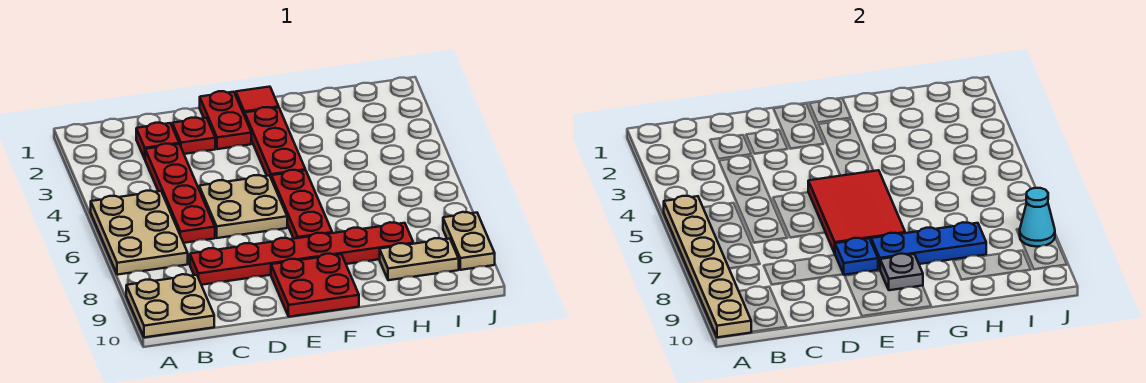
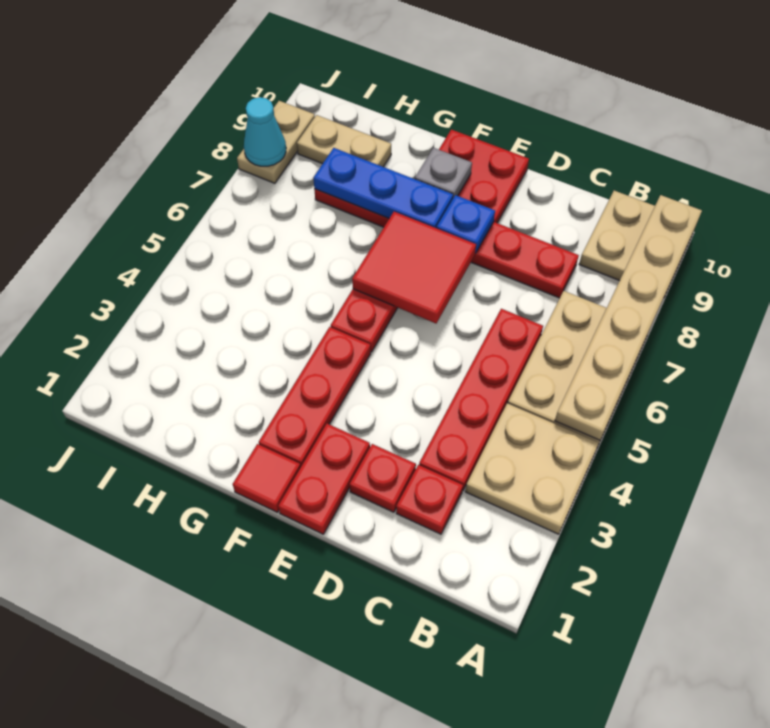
tan plate D5:E6 level 1 -> tan plate A3:B4 level 1
red tile E5:F7 level 2 -> red tile E6:F7 level 2

